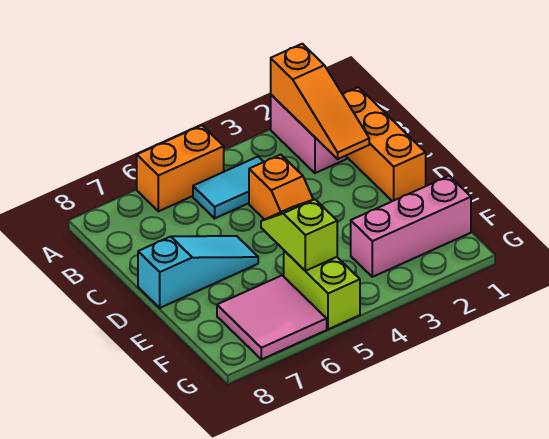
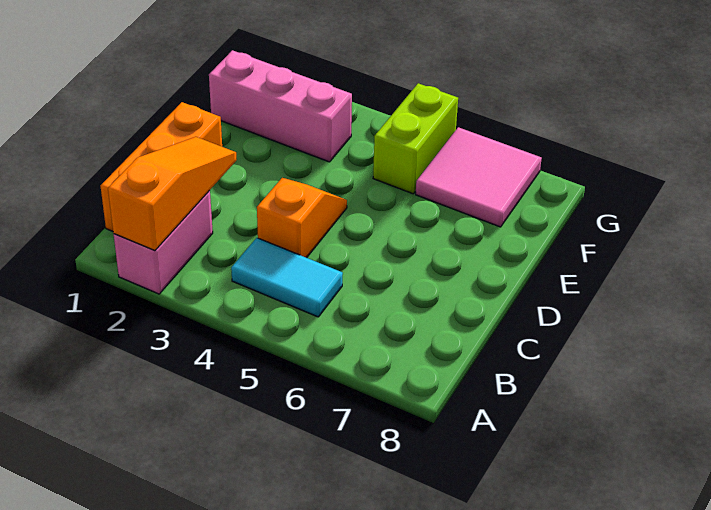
orange brick A5:A6 level 1 -> none
cyan slope D6:D8 level 1 top 8 -> none
lime slope E5:F5 level 2 top F -> none

